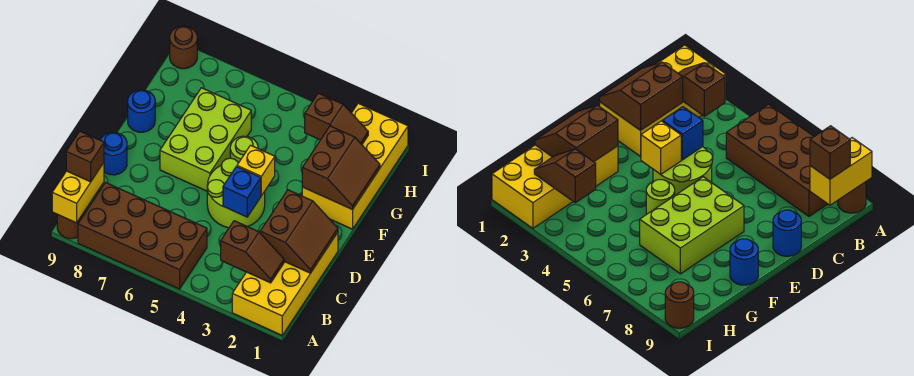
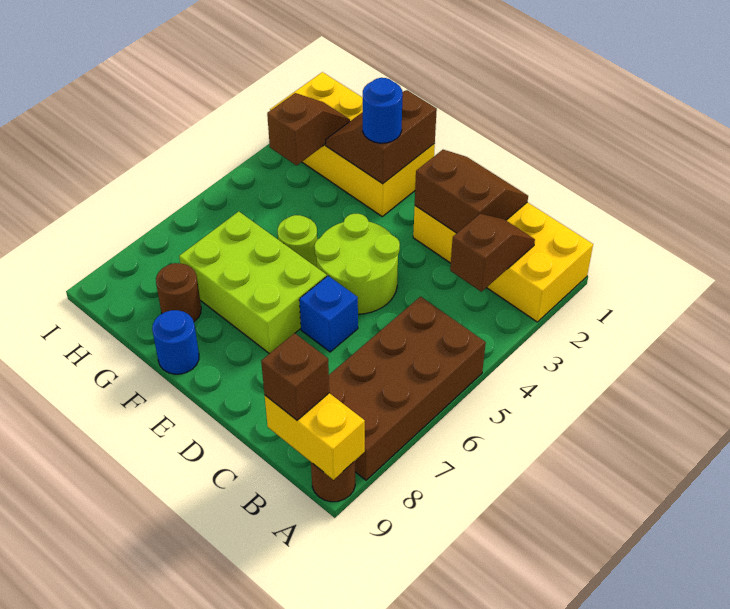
blue brick D4 level 2 -> blue brick D6 level 1
blue round brick D9 level 1 -> blue round brick F2 level 3
yellow brick E4 level 2 -> none
brown slope F1:G2 level 2 top 2 -> brown slope F1:G2 level 2 top F
brown round brick I9 level 1 -> brown round brick G8 level 1

